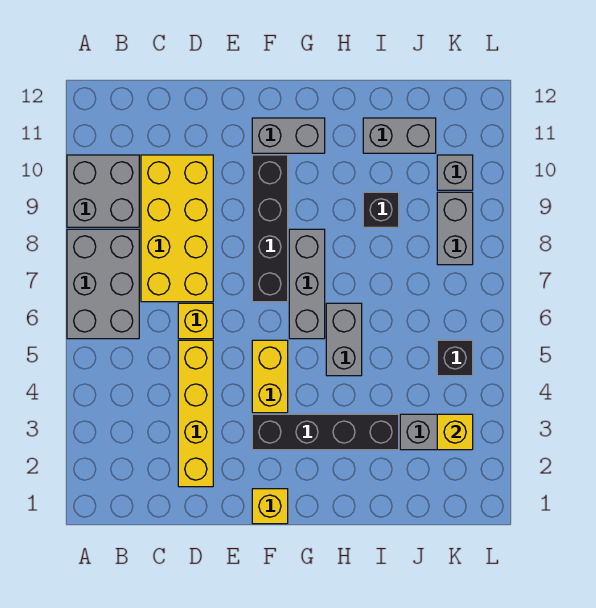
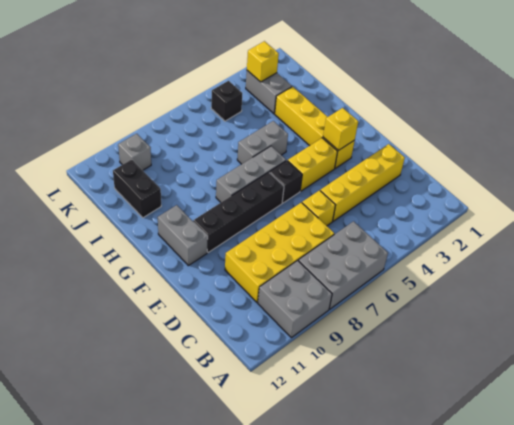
yellow brick F1 level 1 -> yellow brick F3 level 2
black brick F3:I3 level 1 -> yellow brick F3:I3 level 1
black brick I9 level 1 -> black brick F6 level 1
grey brick I11:J11 level 1 -> black brick I11:J11 level 1
grey brick K8:K9 level 1 -> none

